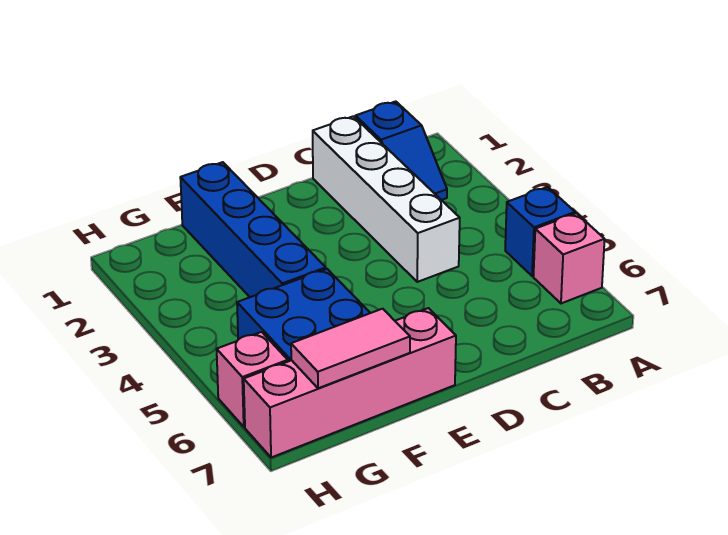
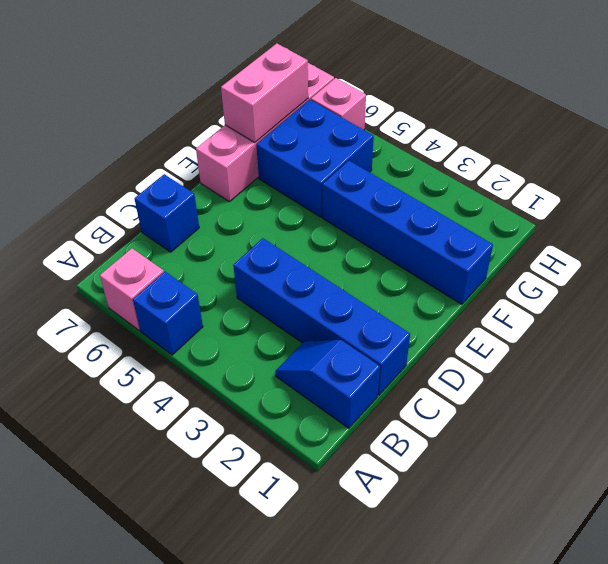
white brick C1:C4 level 1 -> blue brick C1:C4 level 1
none -> blue brick C7 level 1
pink tile F7:G7 level 2 -> pink brick F7:G7 level 2

